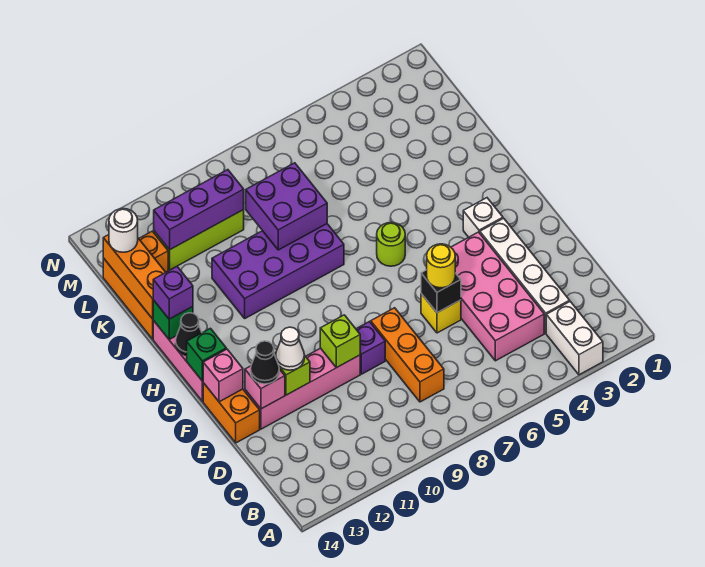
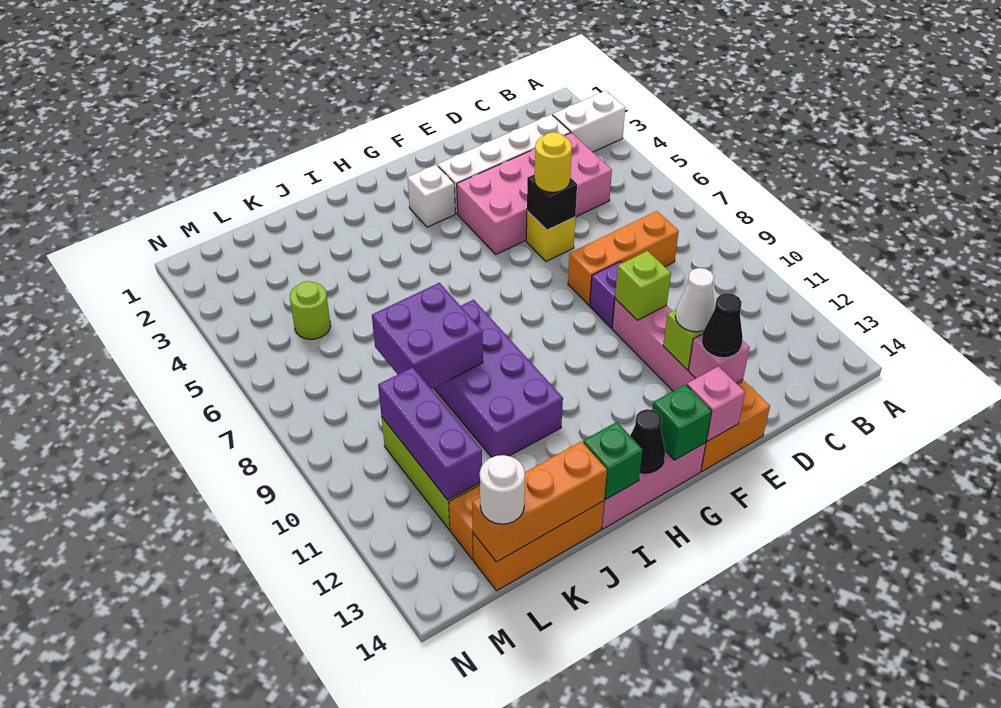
lime round brick H6 level 1 -> lime round brick L5 level 1
purple brick I14 level 3 -> none

